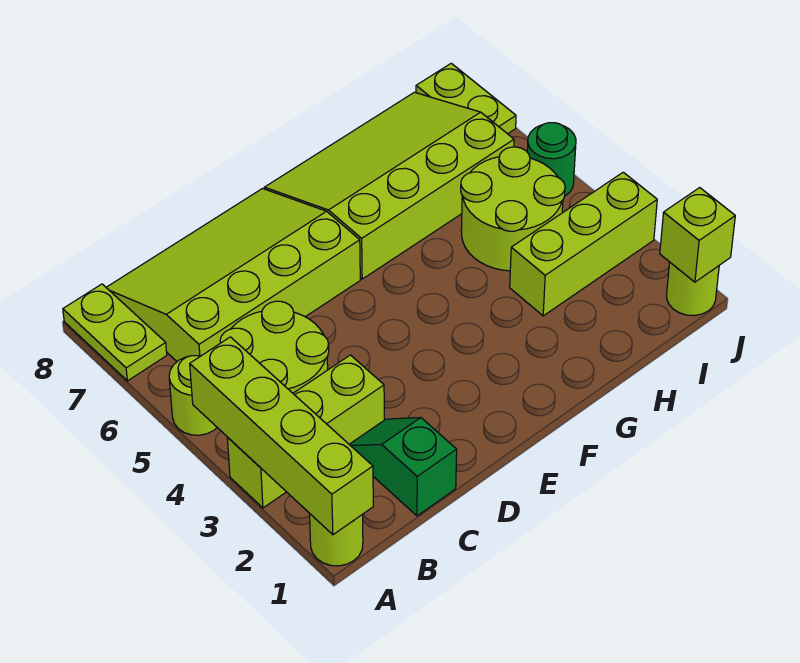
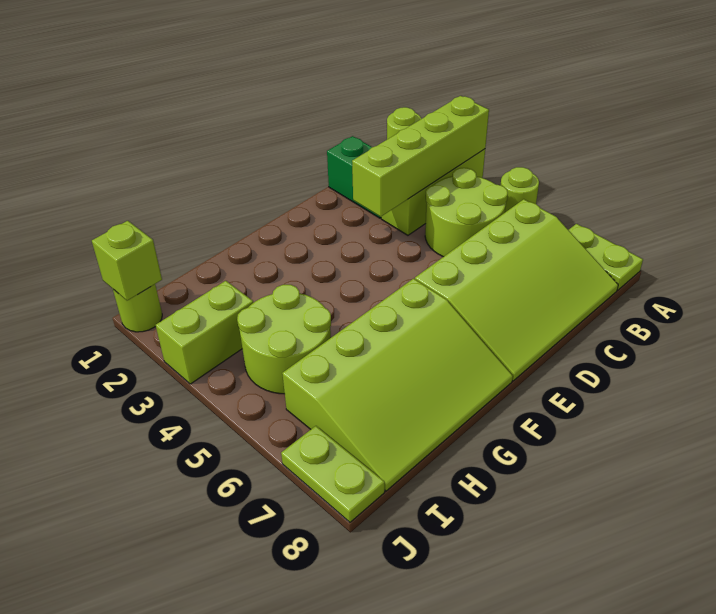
lime brick A1:A4 level 2 -> lime brick A3:D3 level 2
lime brick H3:J3 level 1 -> lime brick I3:J3 level 1
green round brick J5 level 1 -> none

